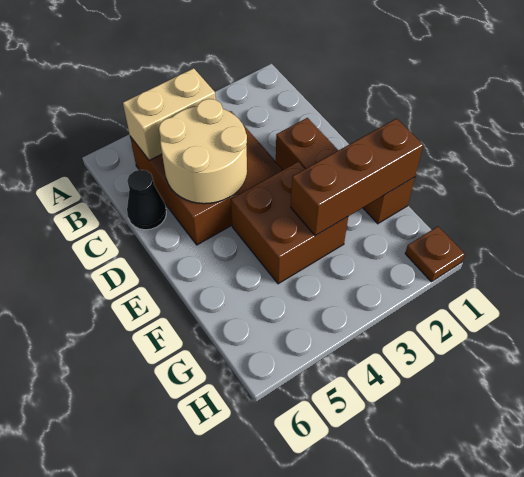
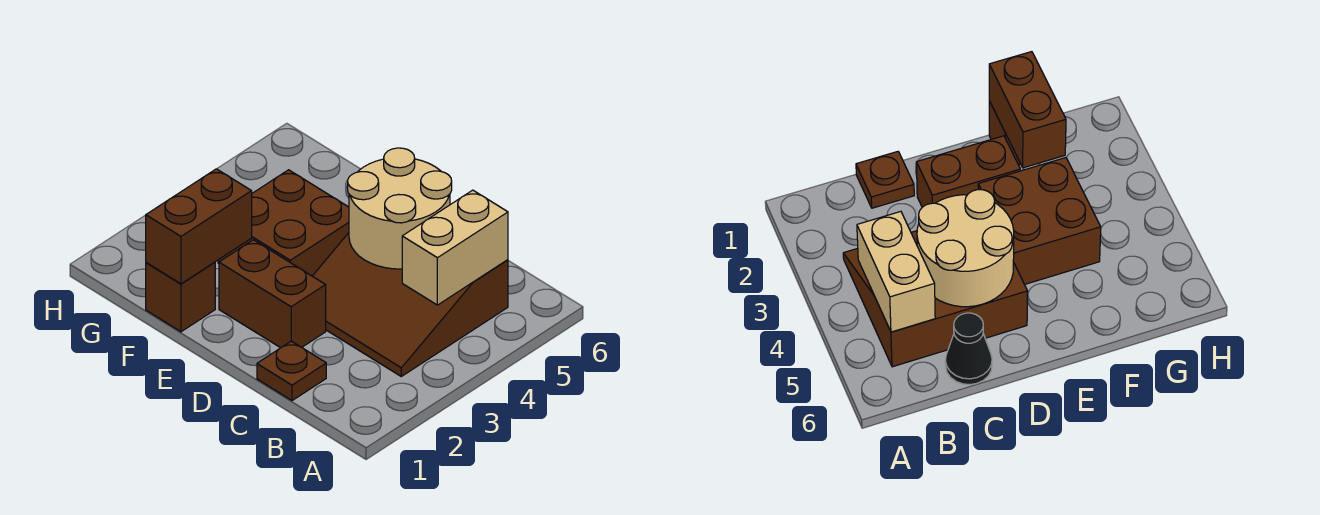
brown brick F1:F3 level 2 -> brown brick F1:F2 level 2
brown plate H1 level 1 -> brown plate C1 level 1

